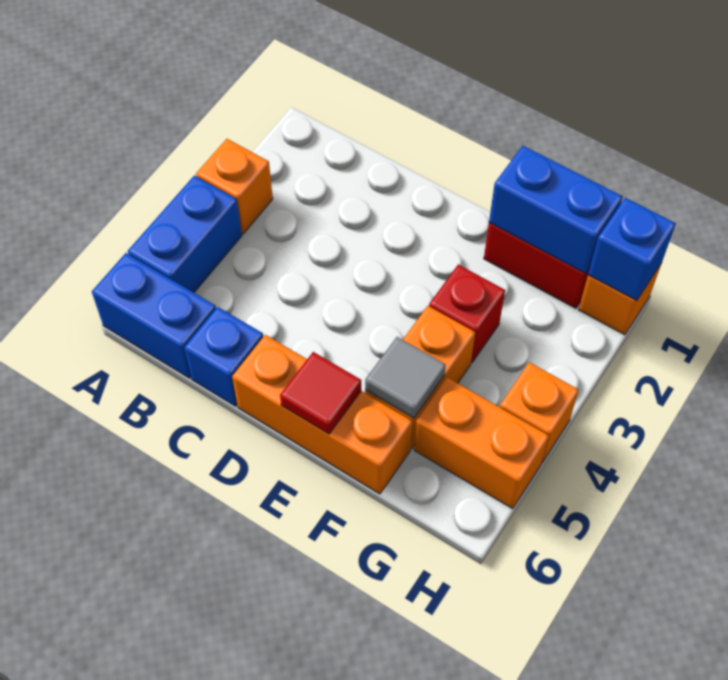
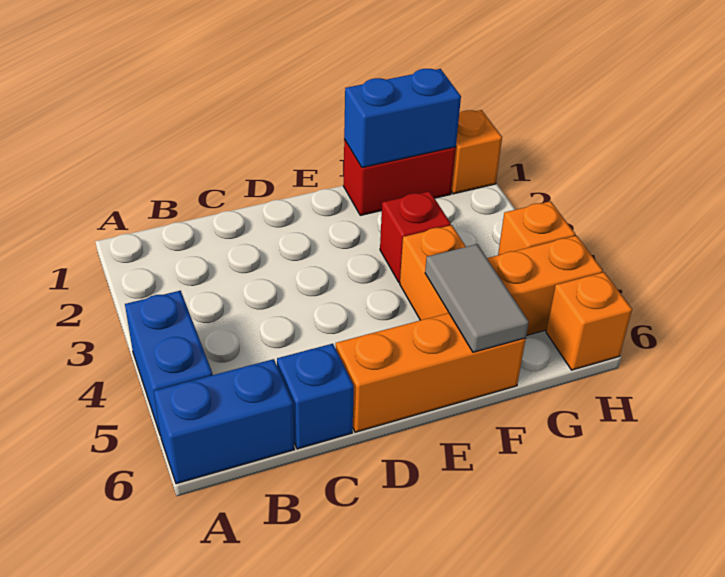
orange brick A3 level 1 -> orange brick H6 level 1
red tile E6 level 2 -> none
grey tile F5 level 2 -> grey tile F5:F6 level 2
blue brick H1 level 2 -> none

